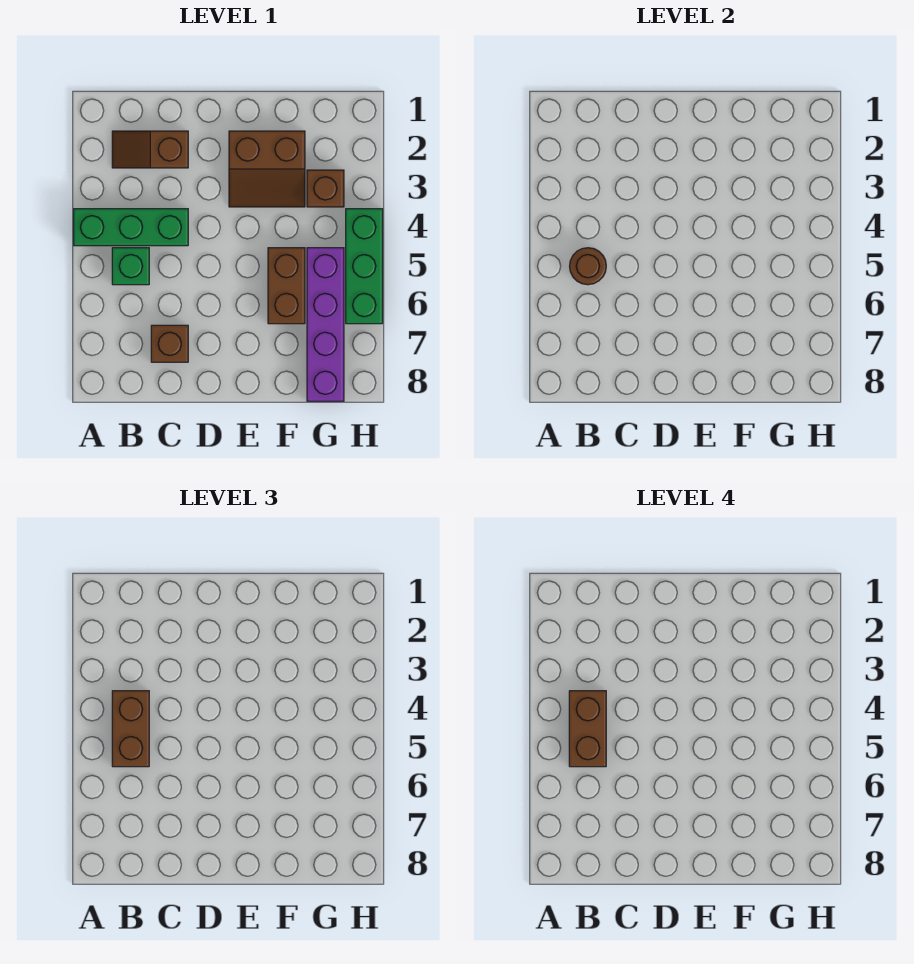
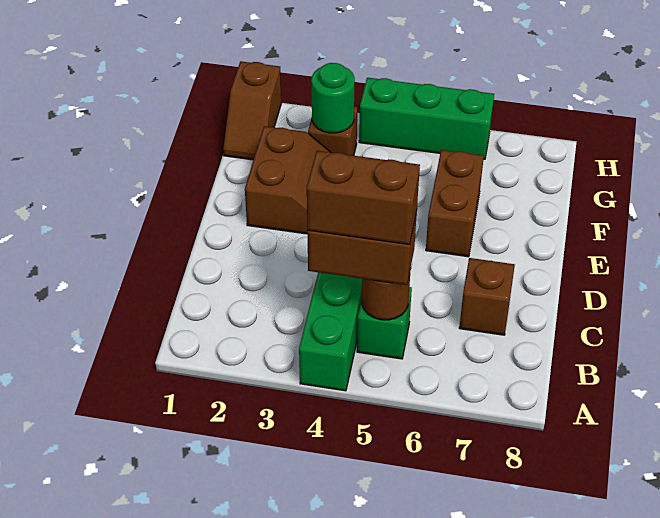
brown slope B2:C2 level 1 top C -> brown slope G1:H1 level 1 top H
brown brick F5:F6 level 1 -> brown brick E6:F6 level 1
none -> green round brick G3 level 2
purple brick G5:G8 level 1 -> none

